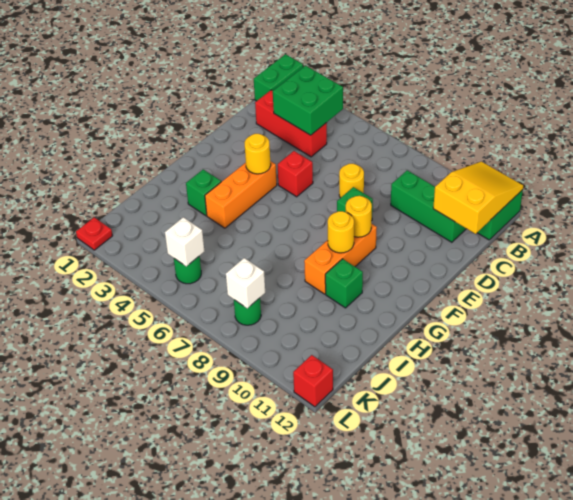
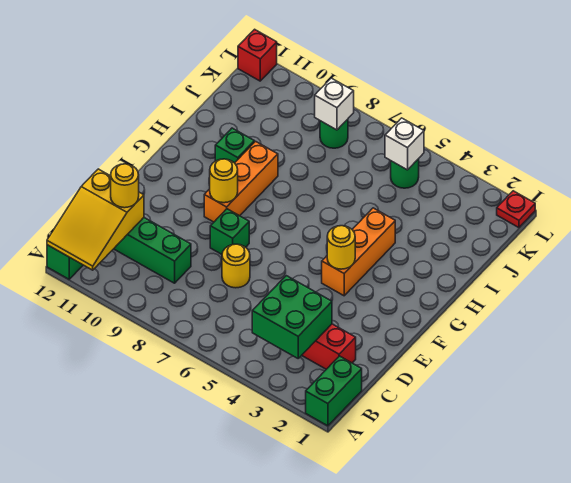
red brick E5 level 1 -> none
yellow round brick G9 level 2 -> yellow round brick C11 level 3
green brick H3 level 1 -> none

